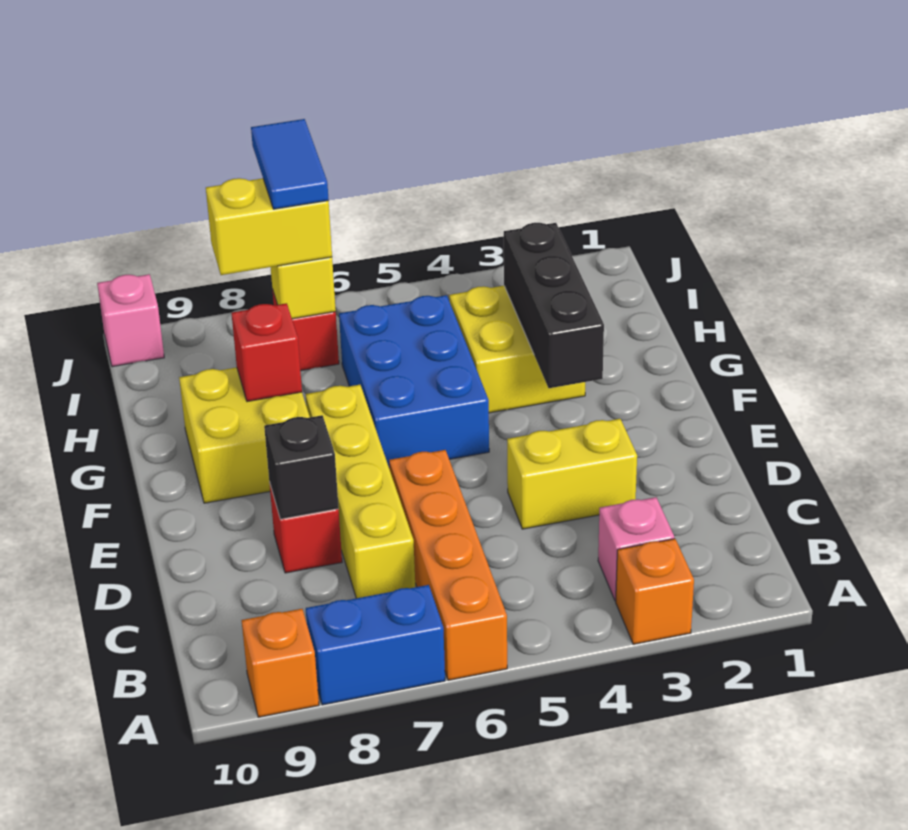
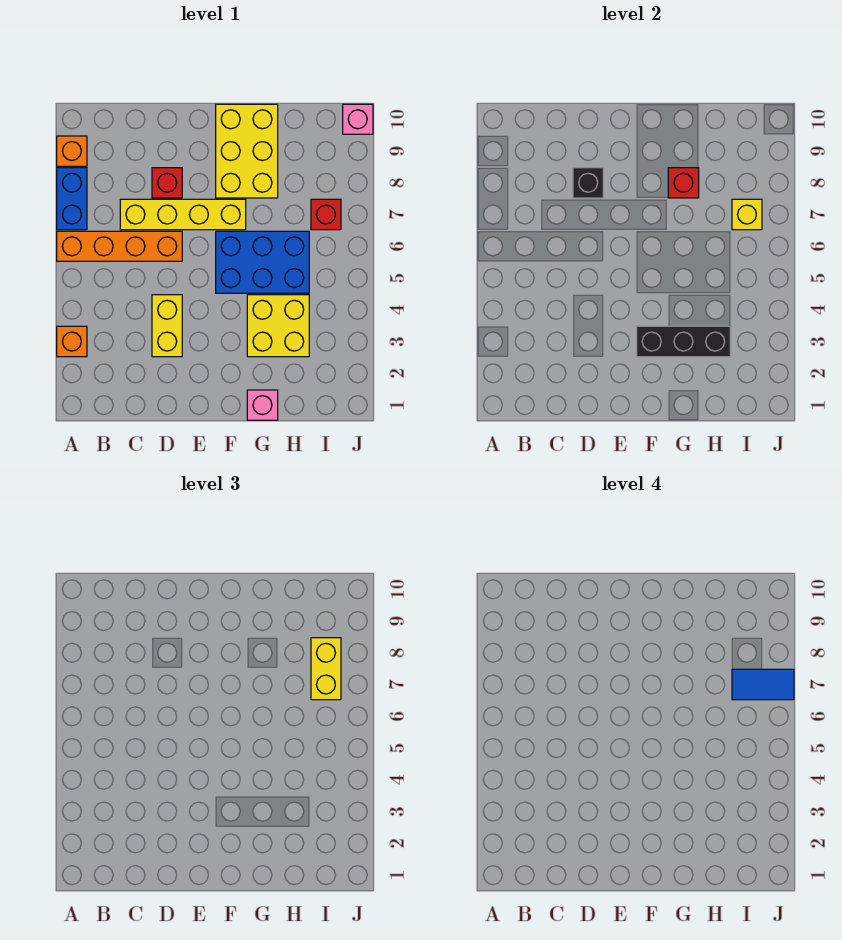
pink brick B3 level 1 -> pink brick G1 level 1
yellow brick F8:G9 level 1 -> yellow brick F8:G10 level 1

